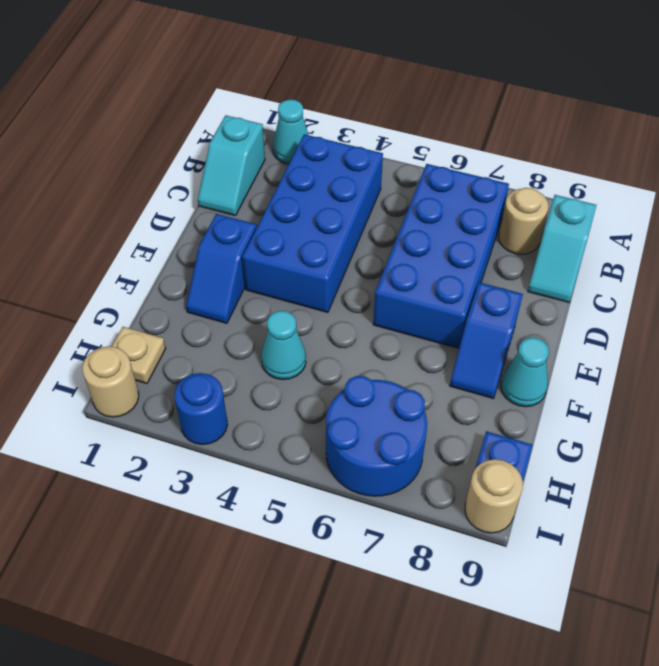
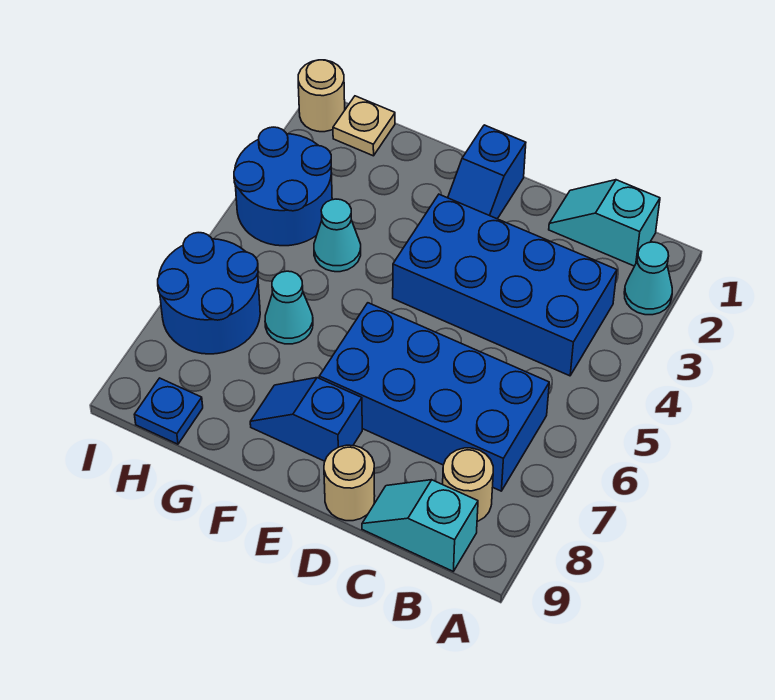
blue slope E2:F2 level 1 top E -> blue slope E1:E2 level 1 top 1
cyan cone F9 level 1 -> cyan cone G6 level 1
blue round brick I3 level 1 -> blue round brick H3:I4 level 1
tan round brick I9 level 1 -> tan round brick D9 level 1

